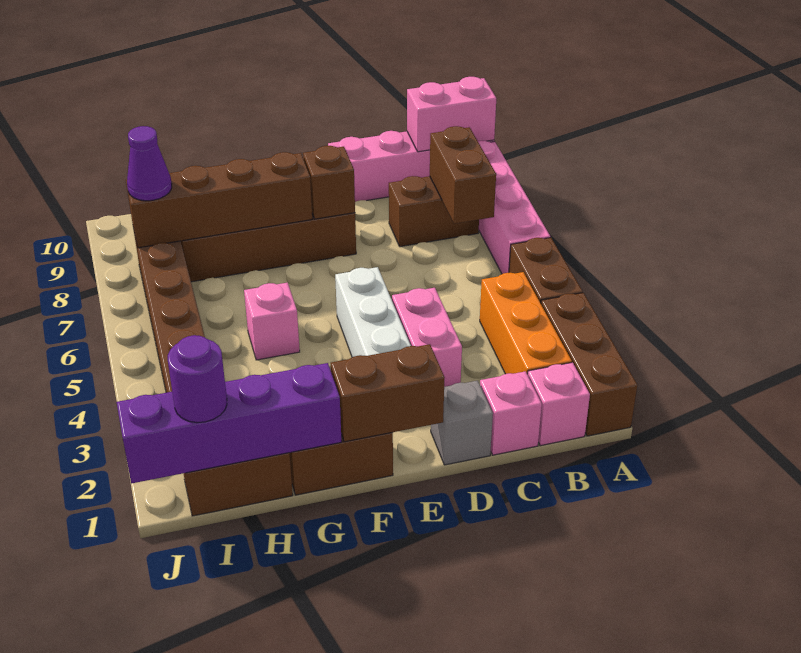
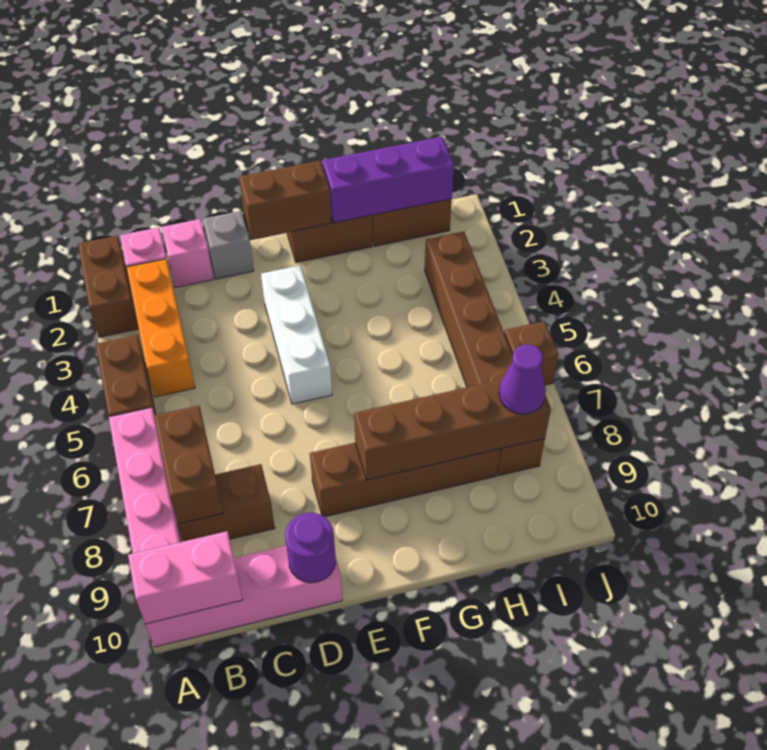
brown brick A1:A3 level 1 -> brown brick A1:A2 level 1
pink brick D3:D4 level 1 -> none
brown brick E8 level 2 -> brown brick J6 level 1
purple brick G1:J1 level 2 -> purple brick G1:I1 level 2
pink brick G5 level 1 -> none
purple round brick I1 level 3 -> purple round brick D10 level 2

